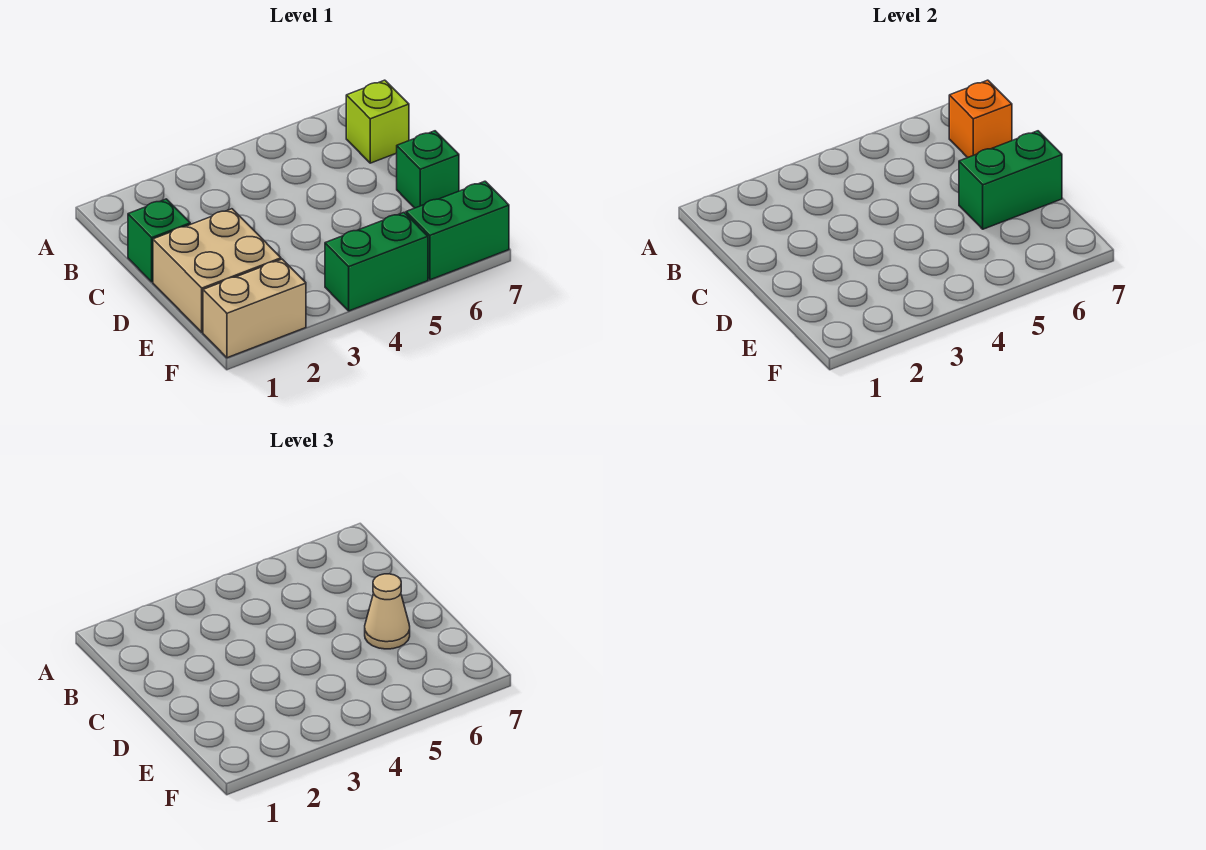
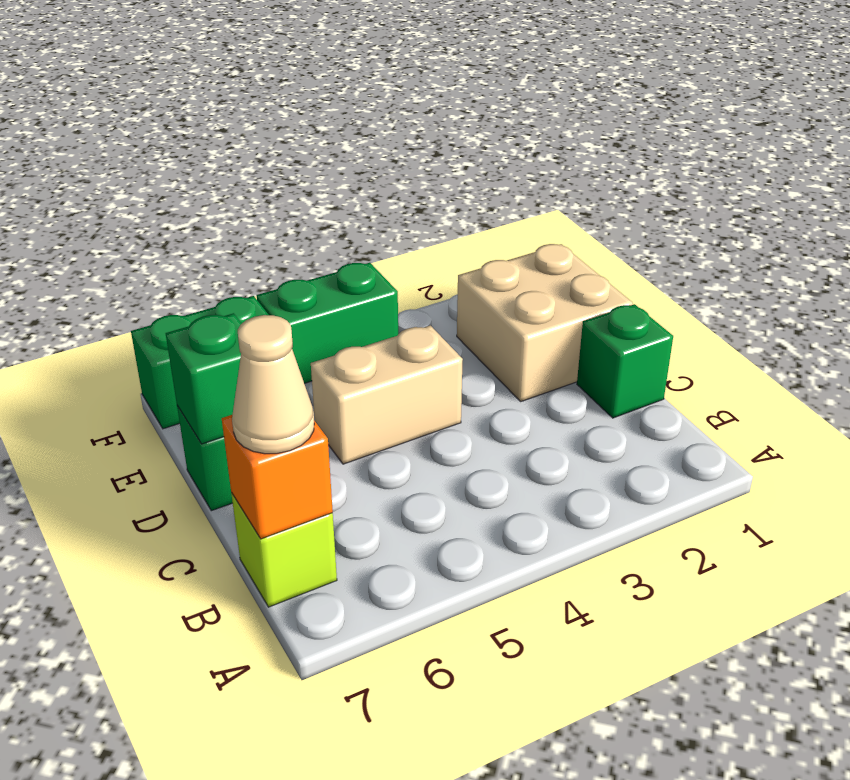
green brick D6:D7 level 2 -> green brick D7 level 2
tan cone D6 level 3 -> tan cone B7 level 3
tan brick F1:F2 level 1 -> tan brick D4:D5 level 1

